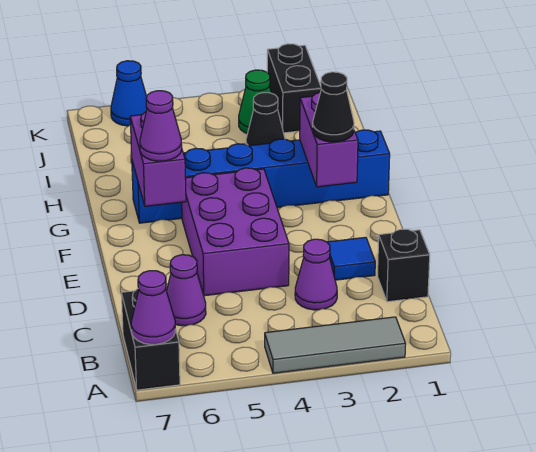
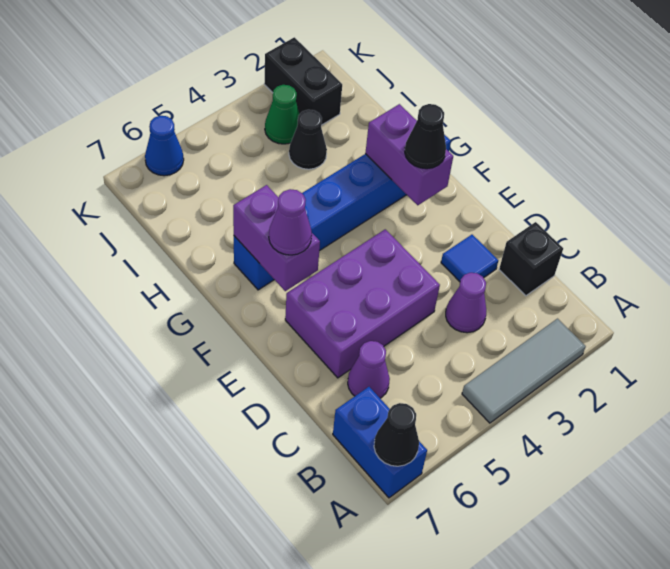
black brick A7:B7 level 1 -> blue brick A7:B7 level 1
purple cone A7 level 2 -> black cone A7 level 2
purple brick D4:F5 level 1 -> purple brick D4:E6 level 1

